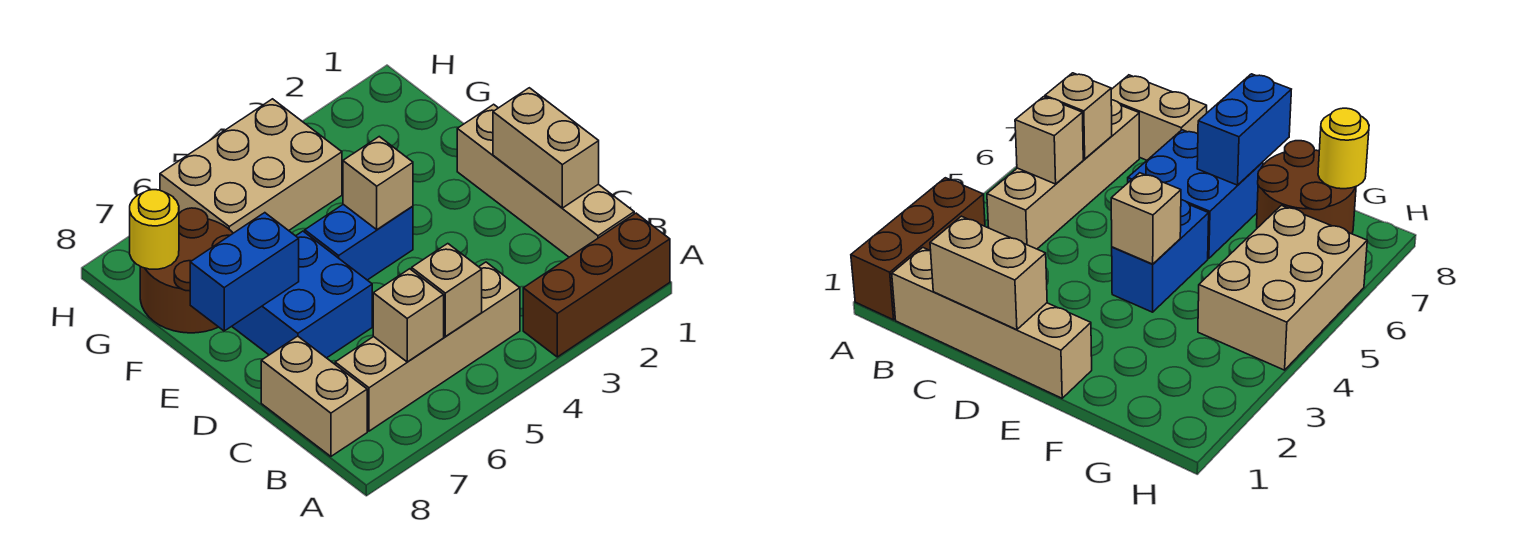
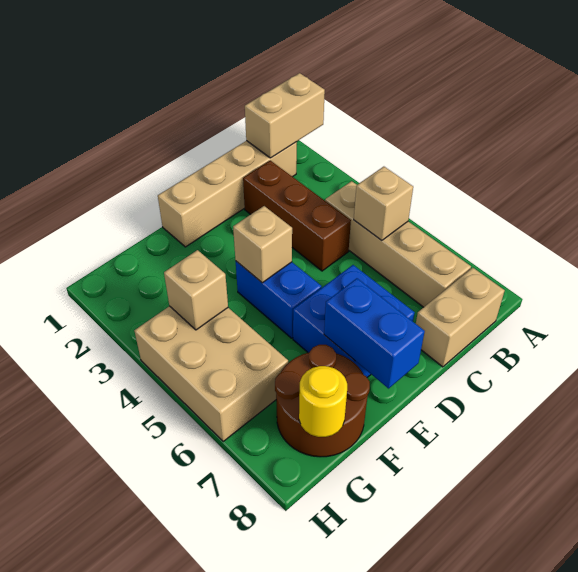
brown brick A1:A3 level 1 -> brown brick C2:C4 level 1
tan brick B6 level 2 -> tan brick G4 level 2
tan brick C1:D1 level 2 -> tan brick A1:B1 level 2

